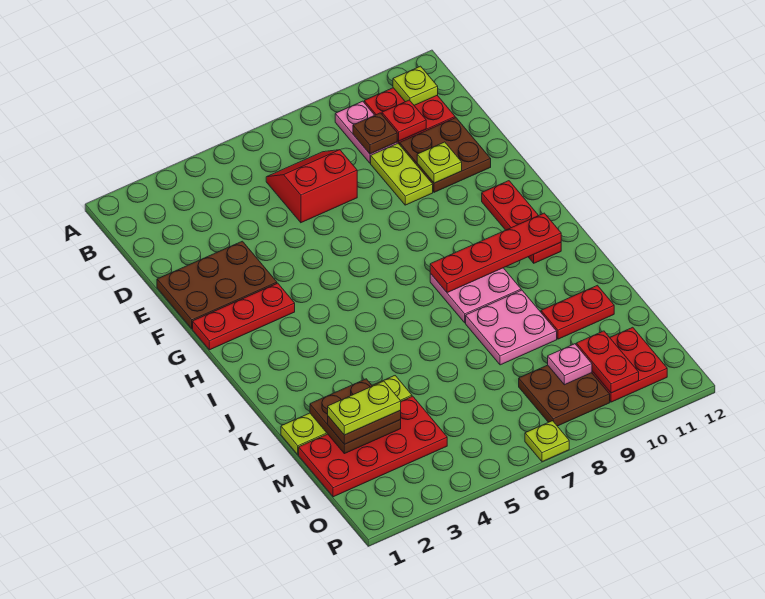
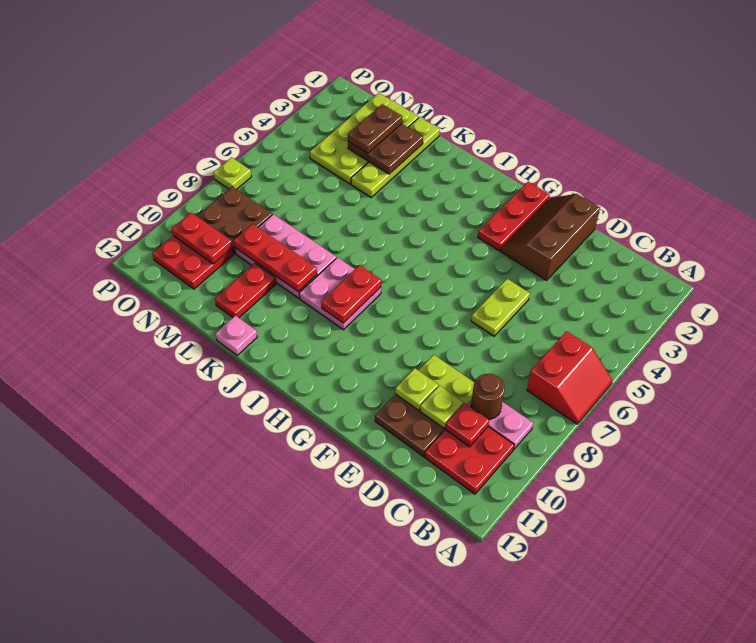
lime plate B11 level 2 -> lime plate D10 level 2
red slope C6:D7 level 1 top D -> red slope A6:B7 level 1 top B
brown plate C9 level 2 -> brown round brick C9 level 2
brown plate E1:F3 level 1 -> brown slope E1:F3 level 1 top E
red plate G11:I11 level 1 -> red plate K9:M9 level 2
red plate I8:I11 level 2 -> red plate I8:I9 level 2
pink plate K8:L9 level 1 -> pink plate K8:M9 level 1
red plate M1:N4 level 1 -> lime plate M1:N4 level 1
lime plate M2:M3 level 4 -> lime plate E5:E6 level 1
pink plate N9 level 2 -> pink plate K12 level 1

